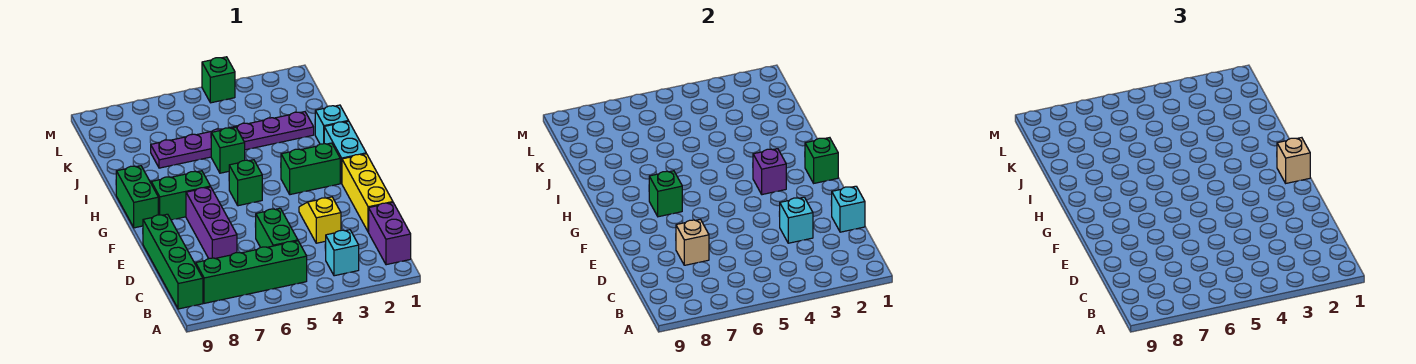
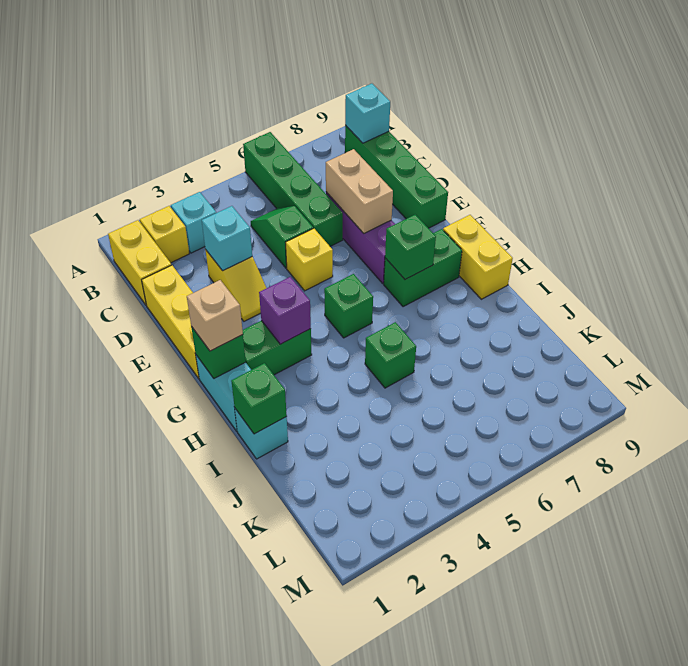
purple brick B1:C1 level 1 -> yellow brick B1:C1 level 1
none -> yellow brick B2 level 1
green brick B5:B8 level 1 -> green brick A6:D6 level 1
green brick C5:D5 level 1 -> green slope C5:D5 level 1 top D
cyan brick D1 level 2 -> cyan brick B9 level 2
tan brick D7 level 2 -> tan brick D7:E7 level 2
none -> yellow brick E5 level 1
green brick G9:H9 level 1 -> yellow brick G9:H9 level 1
purple plate J2:J7 level 1 -> none
green brick M4 level 1 -> green brick I1 level 2

